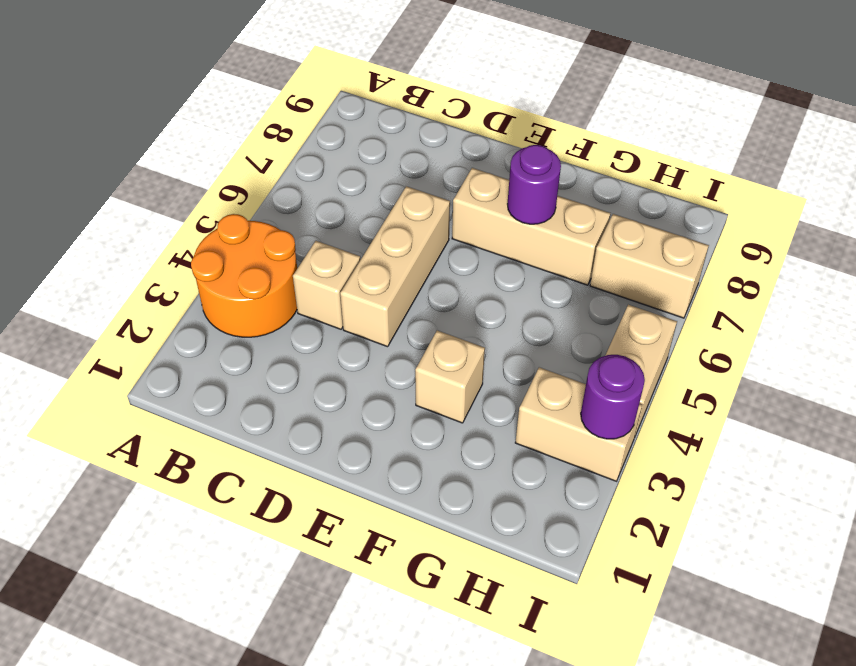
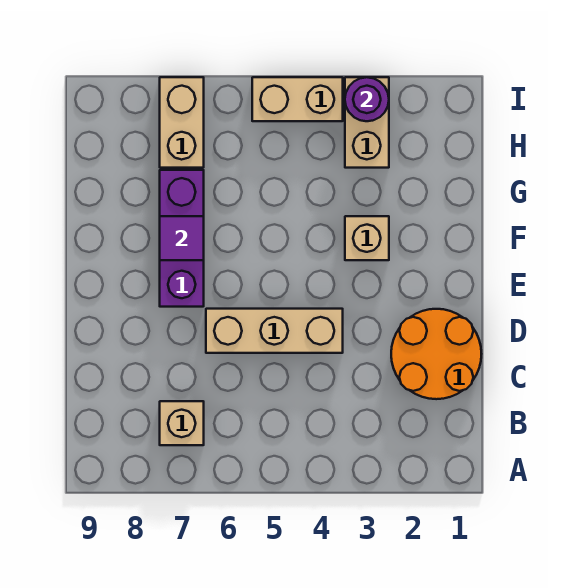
orange round brick A3:B4 level 1 -> orange round brick C1:D2 level 1
tan brick C4 level 1 -> tan brick B7 level 1
tan brick E7:G7 level 1 -> purple brick E7:G7 level 1
purple round brick F7 level 2 -> purple tile F7 level 2

